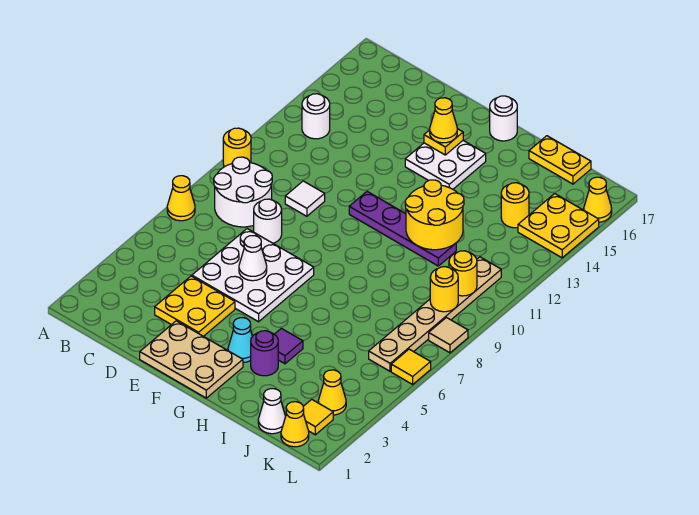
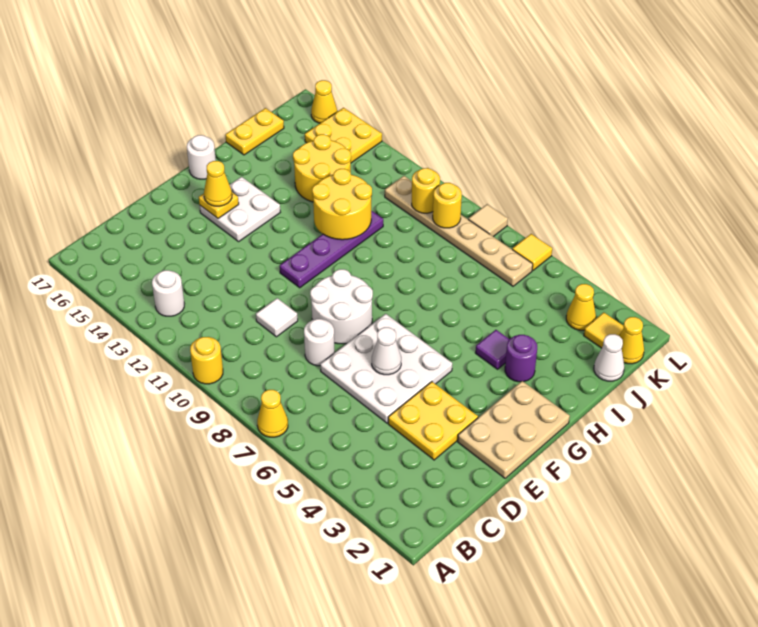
white round brick B8:C9 level 1 -> white round brick E8:F9 level 1
cyan cone G3 level 1 -> none
yellow round brick J14 level 1 -> yellow round brick I13:J14 level 1

